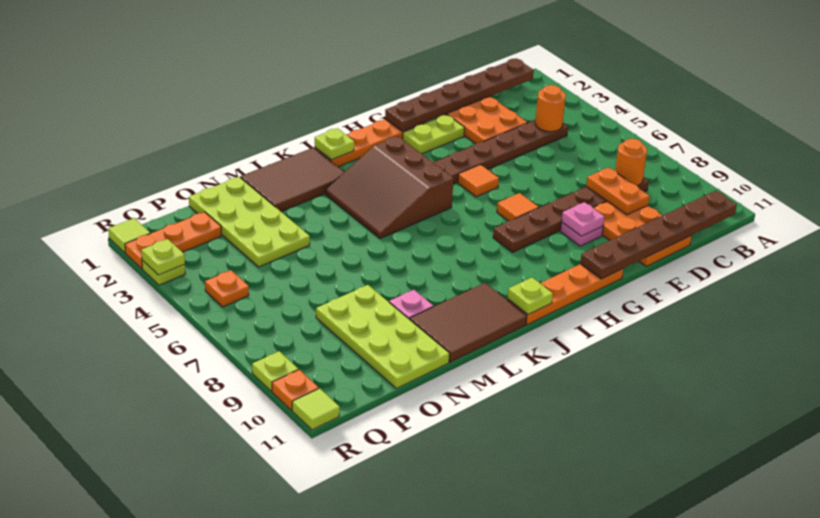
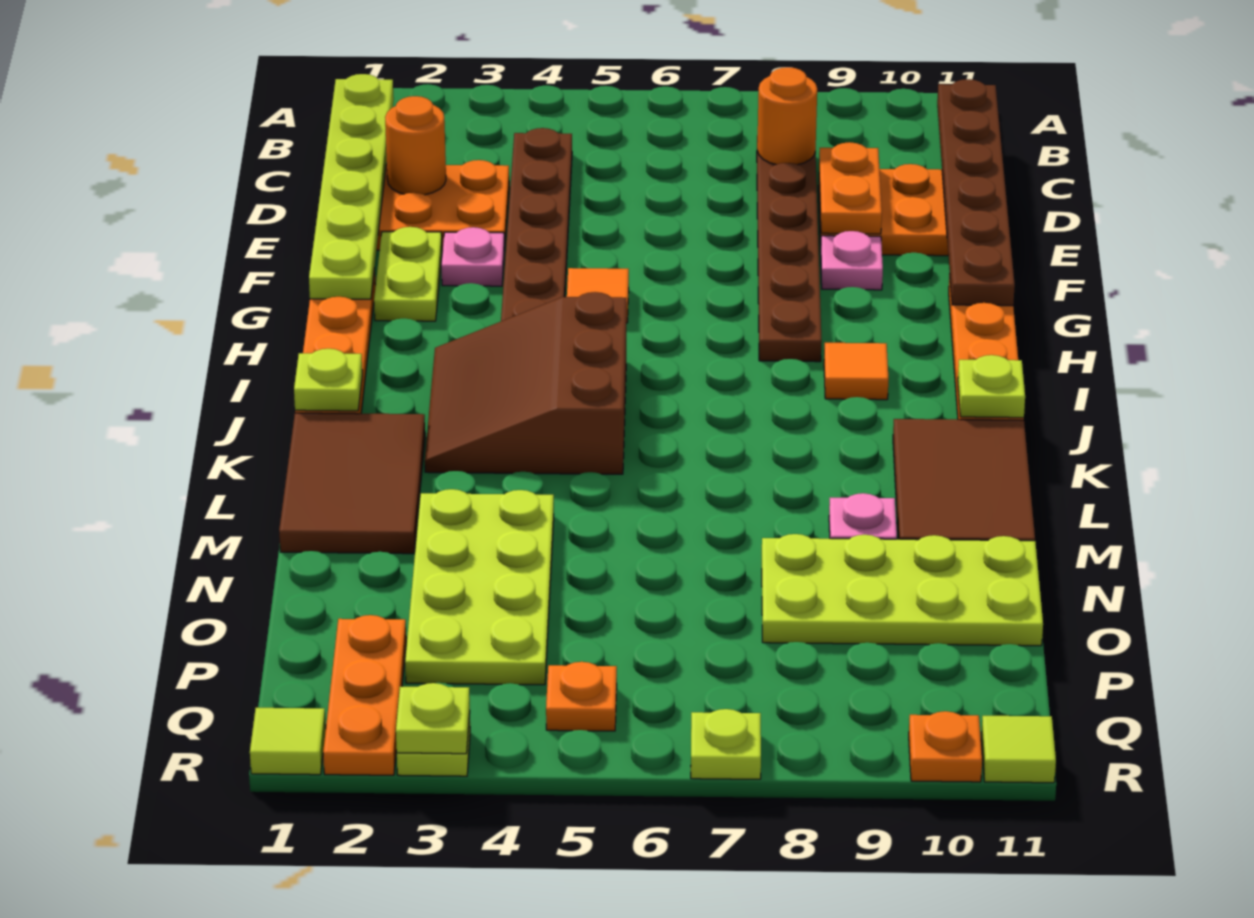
brown plate B1:G1 level 2 -> lime plate B1:G1 level 2
orange round brick C4 level 2 -> orange round brick D2 level 2
orange plate D8:D9 level 2 -> orange plate D9:E9 level 2
pink plate F9 level 2 -> pink plate F3 level 1
orange tile G7 level 1 -> orange tile I9 level 1
brown slope I3:K5 level 1 top I -> brown slope I3:K5 level 1 top 5
lime plate N1:O4 level 1 -> lime plate M3:P4 level 1
lime plate R9 level 1 -> lime plate R7 level 1

